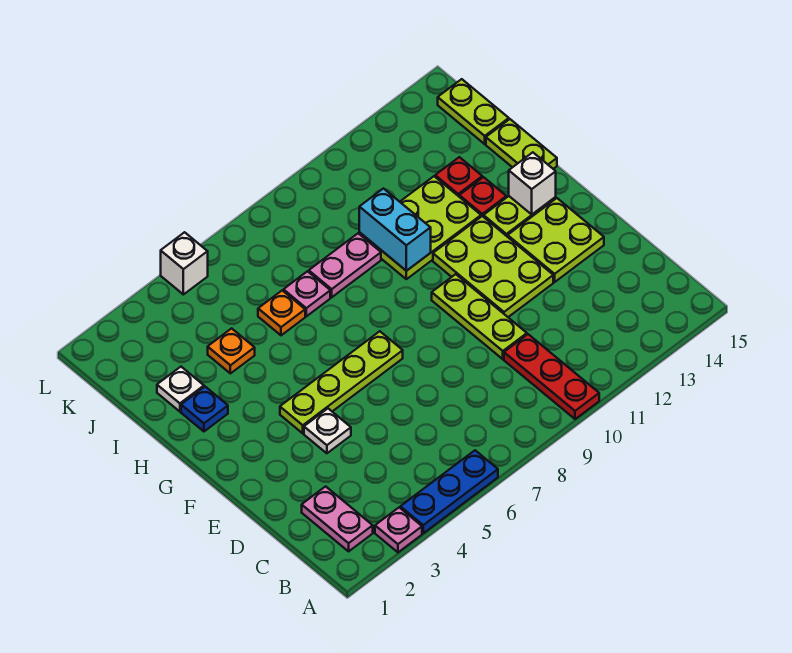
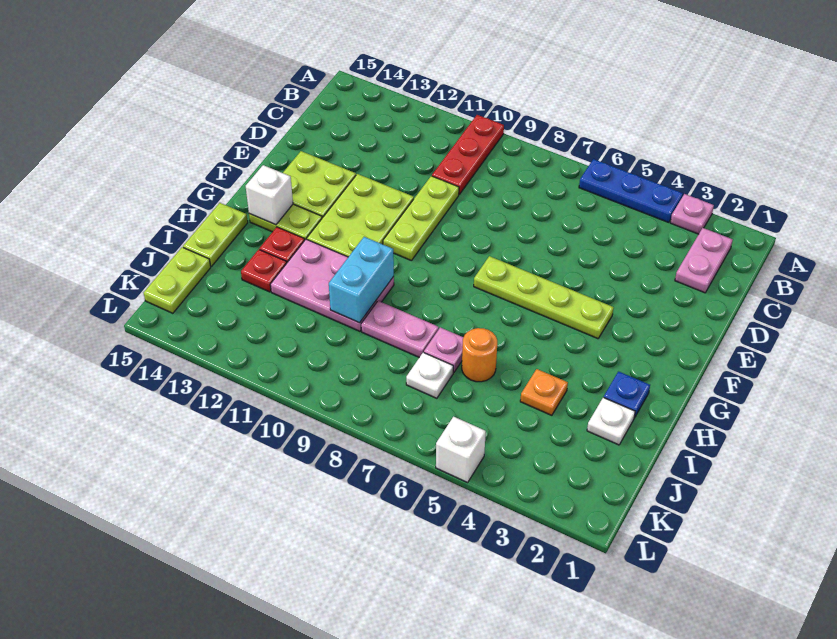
white plate E4 level 1 -> white plate J7 level 1
lime plate H10:I12 level 1 -> pink plate H10:I12 level 1
orange plate I6 level 1 -> orange round brick I6 level 1

